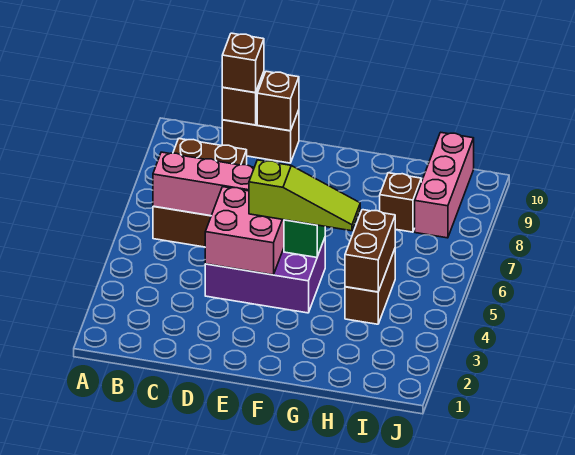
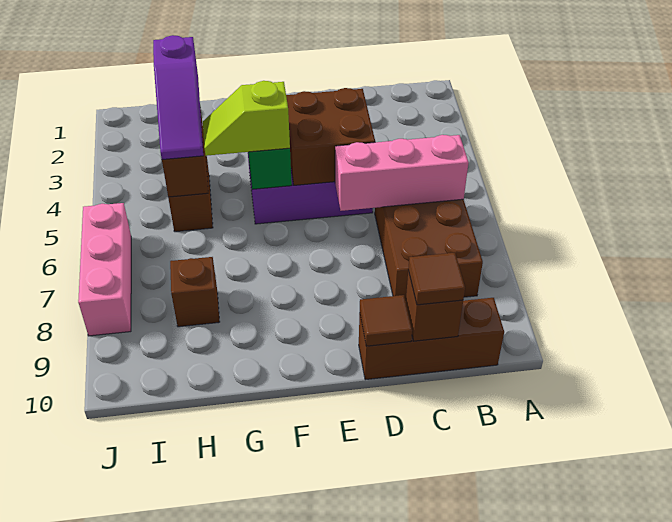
brown brick C10:D10 level 1 -> brown brick B10:D10 level 1
brown brick C10 level 3 -> brown tile C10 level 3
pink brick D4:E5 level 2 -> brown brick D4:E5 level 2
brown brick D10 level 2 -> brown tile D10 level 2
lime slope E5:G5 level 3 top E -> lime slope F5:G5 level 3 top F
none -> purple slope H3:H5 level 3 top 3
pink brick I8:I10 level 1 -> pink brick J6:J8 level 1

